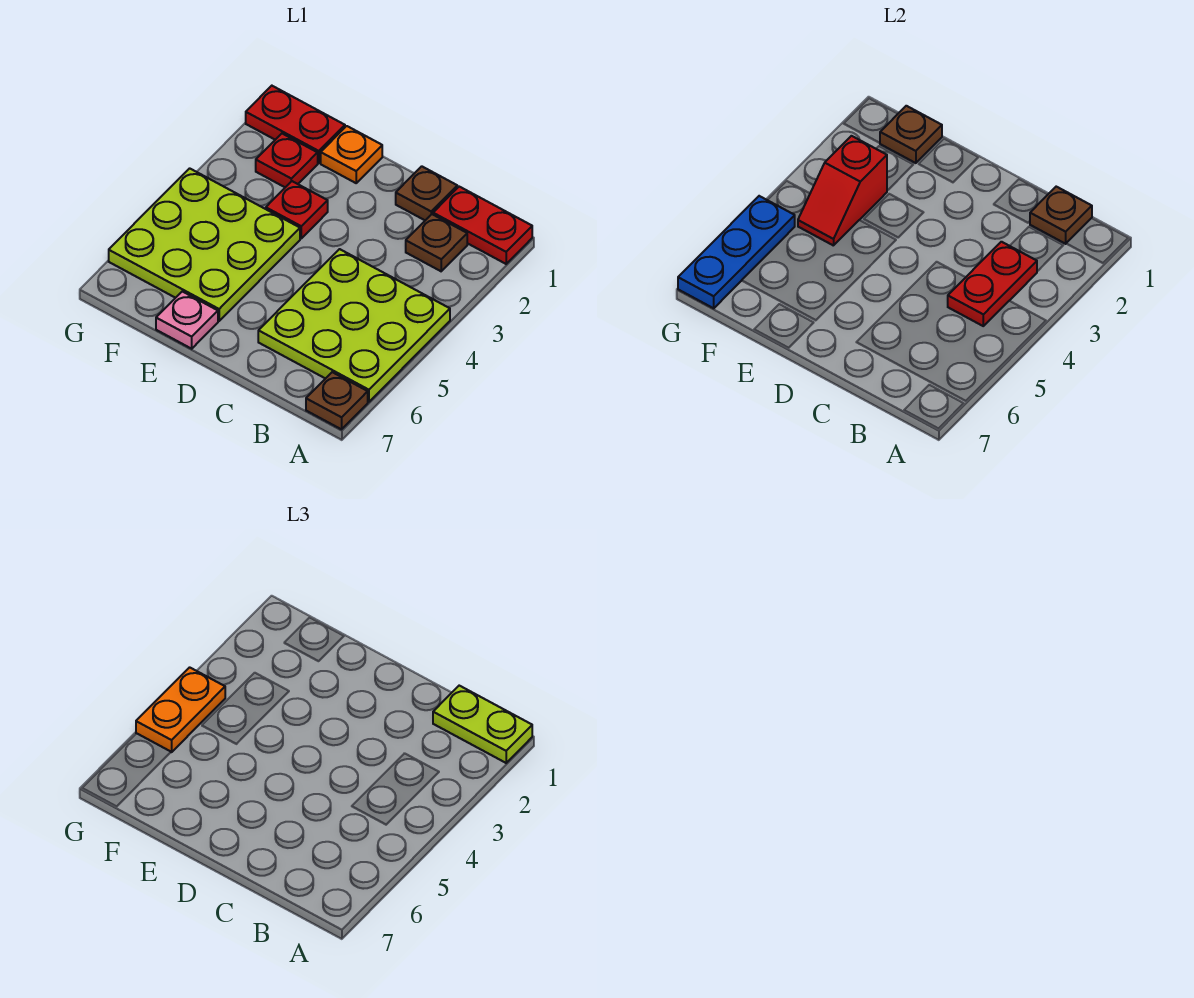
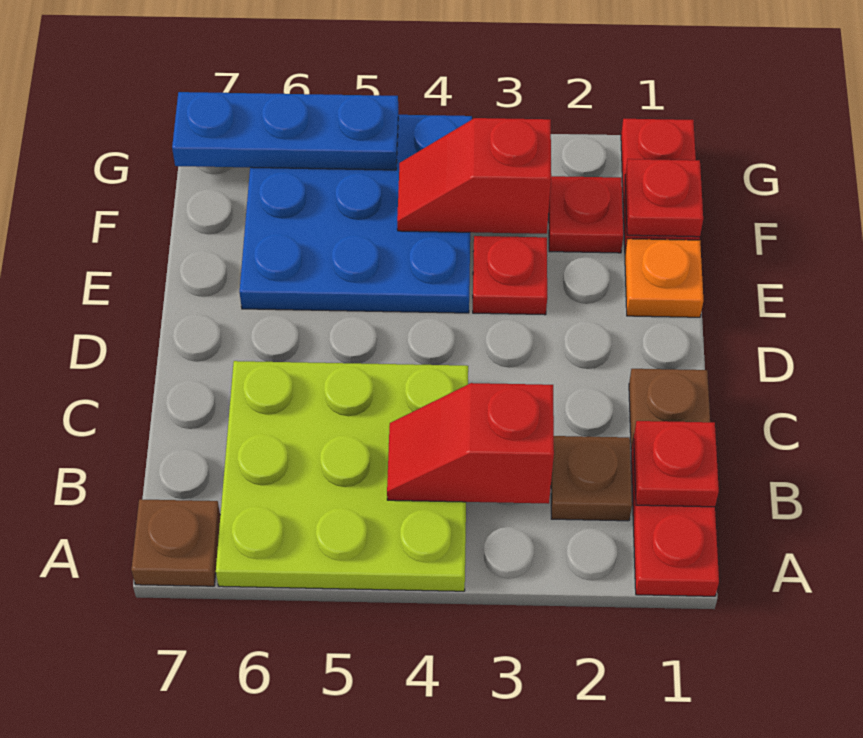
lime plate A1:B1 level 3 -> none
brown plate B1 level 2 -> red plate B1 level 2
red plate B3:B4 level 2 -> red slope B3:B4 level 2 top 3
lime plate E4:G6 level 1 -> blue plate E4:G6 level 1
pink plate E7 level 1 -> none
brown plate F1 level 2 -> red plate F1 level 2
orange plate G4:G5 level 3 -> none

